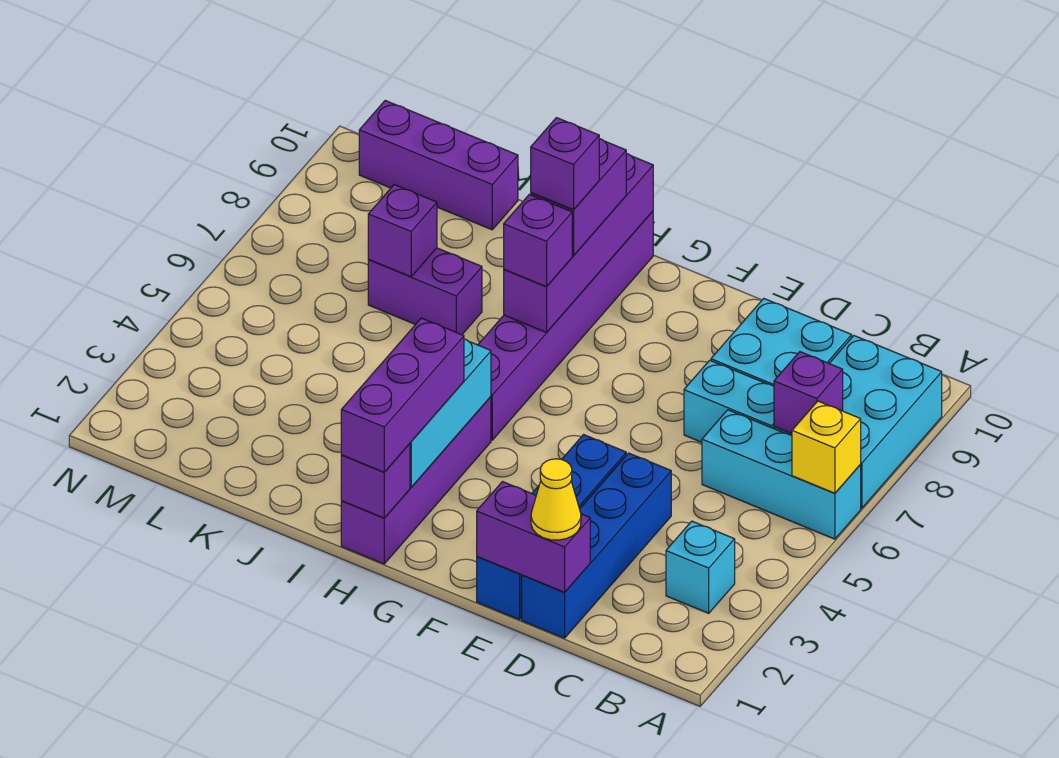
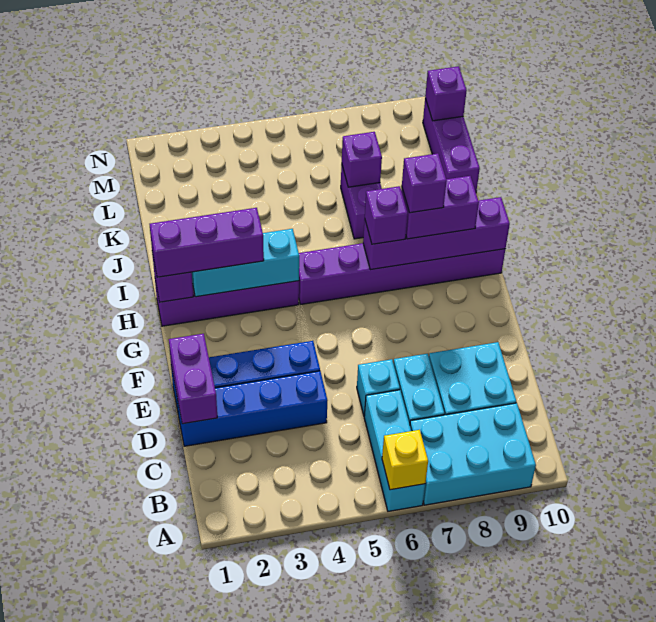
cyan brick B3 level 1 -> cyan brick D6 level 1
purple brick B7 level 2 -> purple brick M10 level 2
yellow cone D1 level 3 -> none

